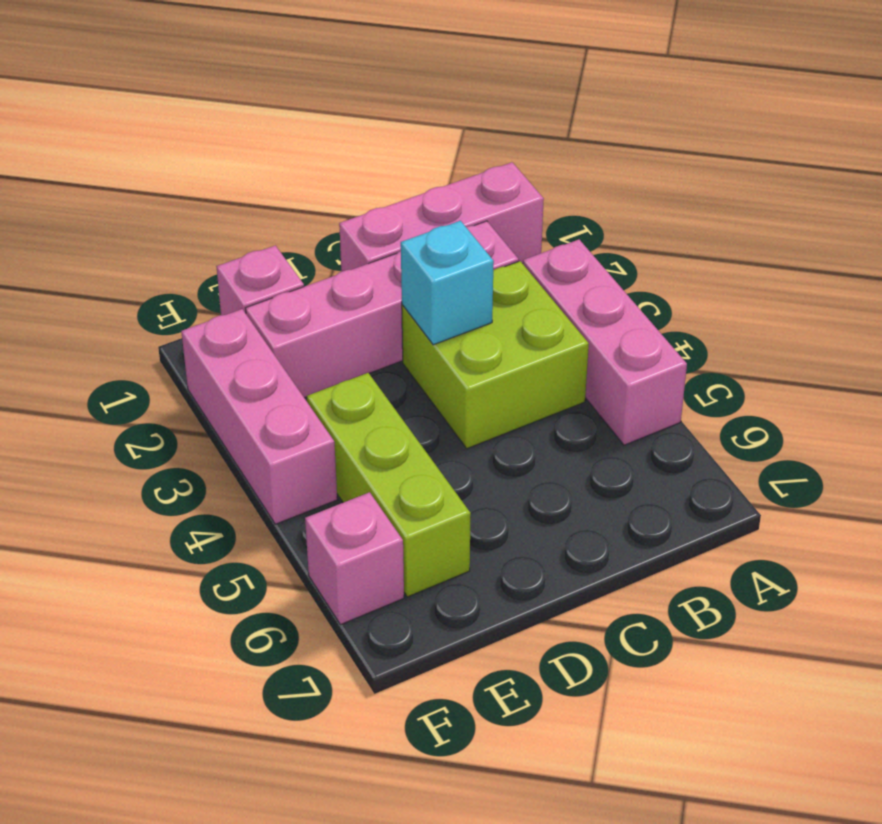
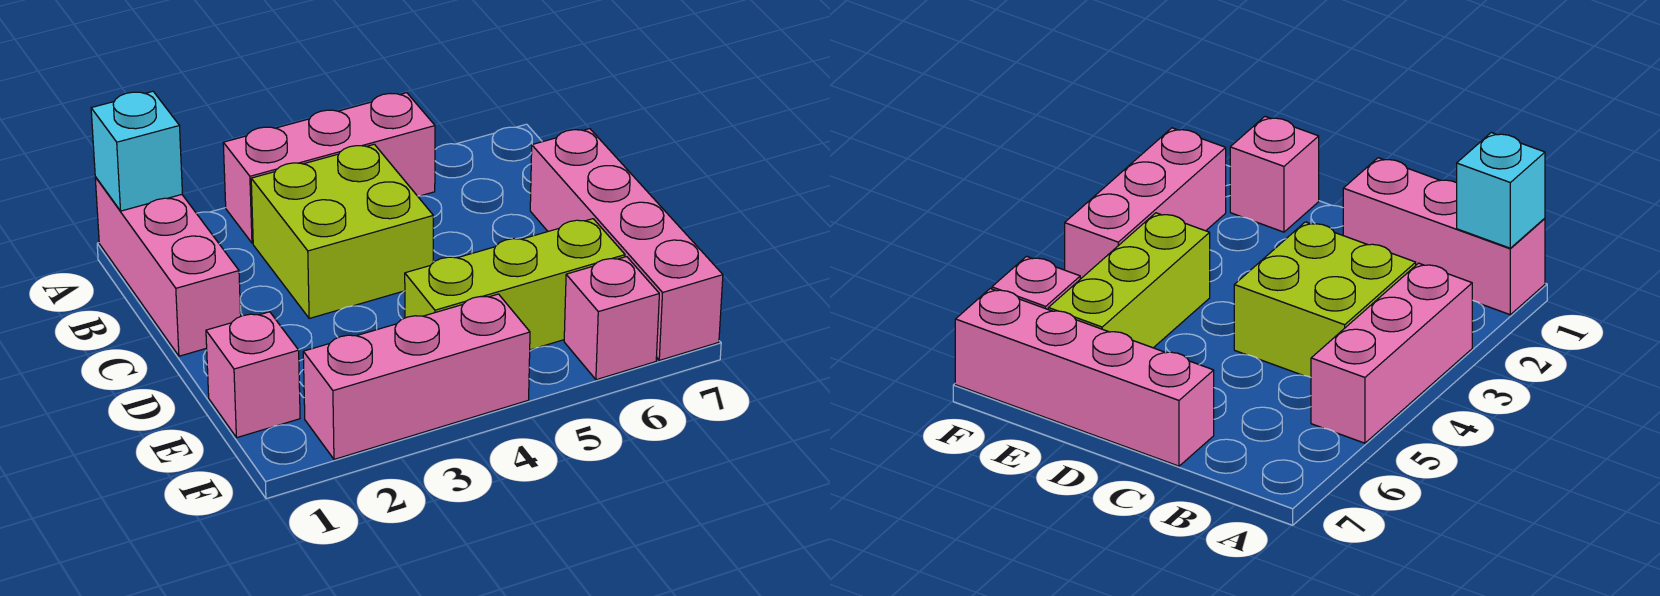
pink brick B2:E2 level 1 -> pink brick C7:F7 level 1
cyan brick C3 level 2 -> cyan brick A1 level 2

